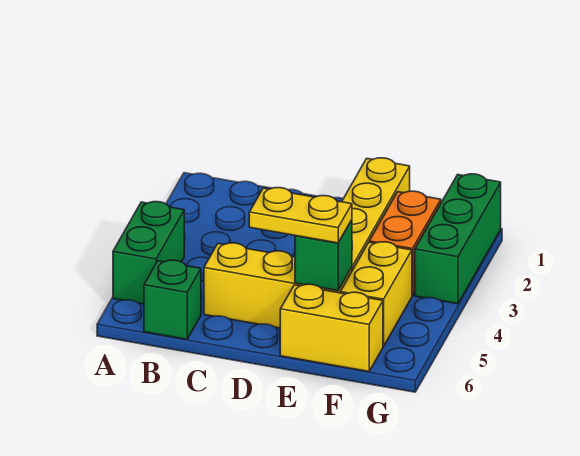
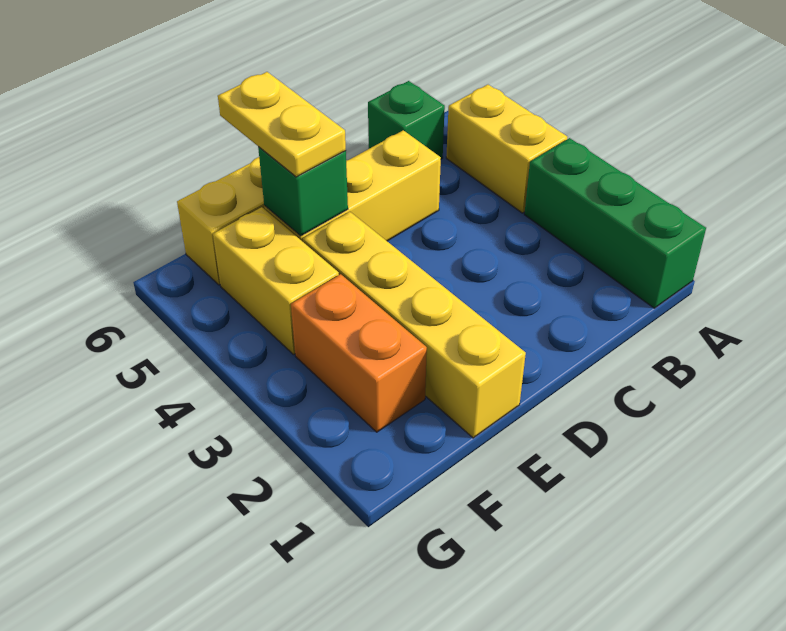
green brick A4:A5 level 1 -> yellow brick A4:A5 level 1
yellow plate D5:E5 level 3 -> yellow plate E5:E6 level 3
green brick G1:G3 level 1 -> green brick A1:A3 level 1

